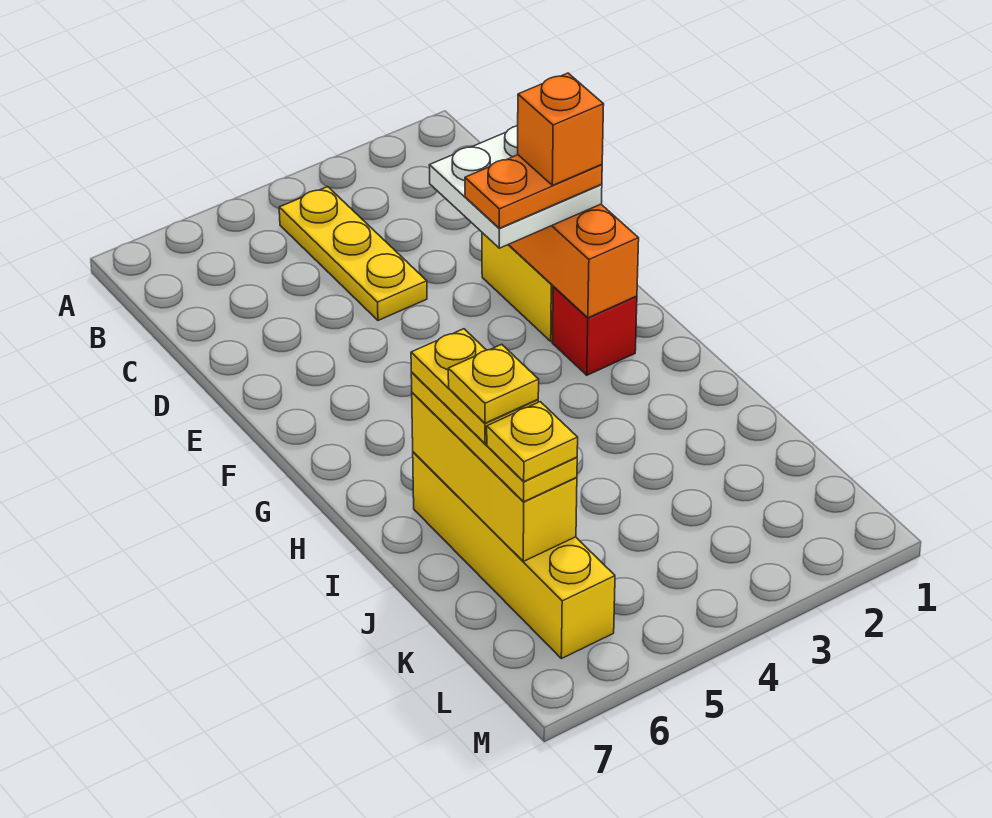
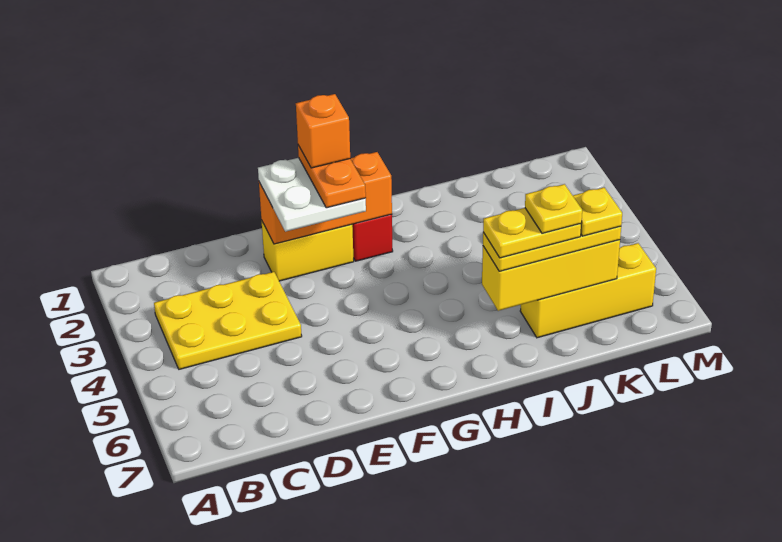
yellow plate B4:D4 level 1 -> yellow plate B3:D4 level 1
yellow brick I6:L6 level 1 -> yellow brick J6:L6 level 1

